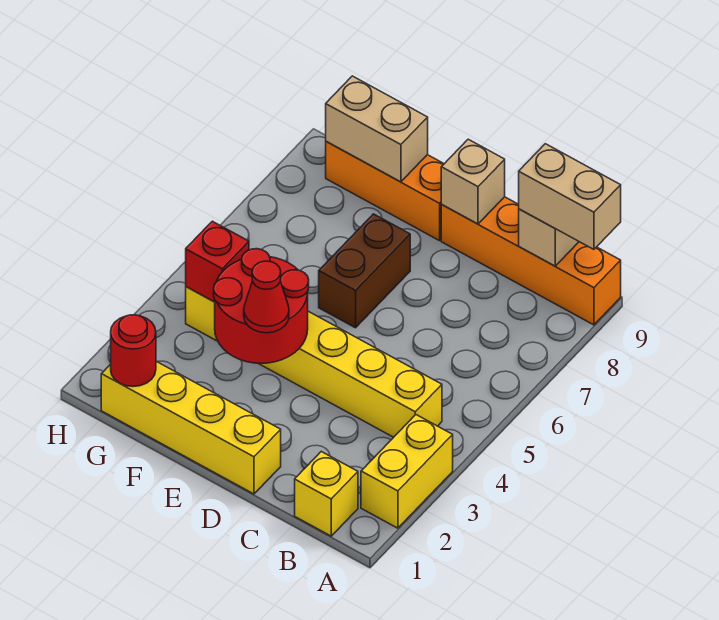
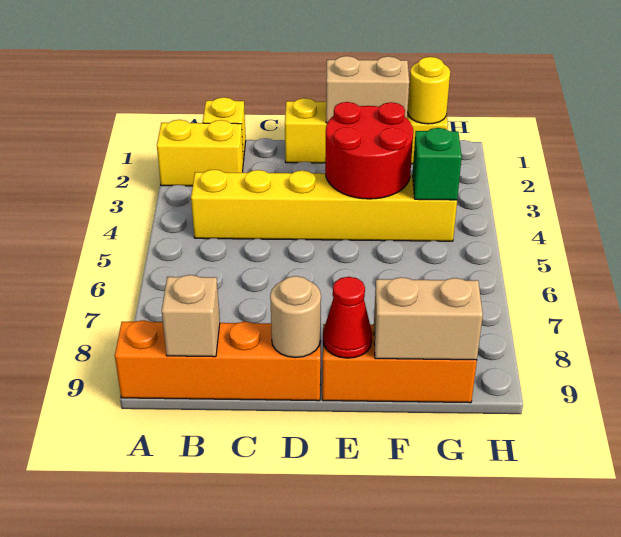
yellow brick A2:A3 level 1 -> yellow brick A2:B2 level 1
tan brick A9:B9 level 3 -> tan brick E1:F1 level 2
tan brick D9 level 2 -> tan round brick D9 level 2
red cone E3 level 3 -> red cone E9 level 2
brown brick E6:E7 level 1 -> none
red round brick G1 level 2 -> yellow round brick G1 level 2
red brick G4 level 2 -> green brick G4 level 2

